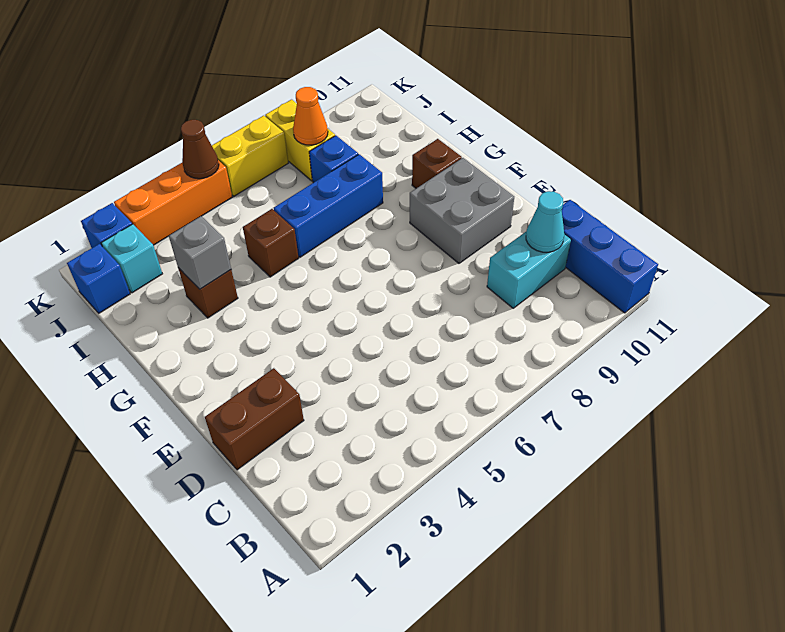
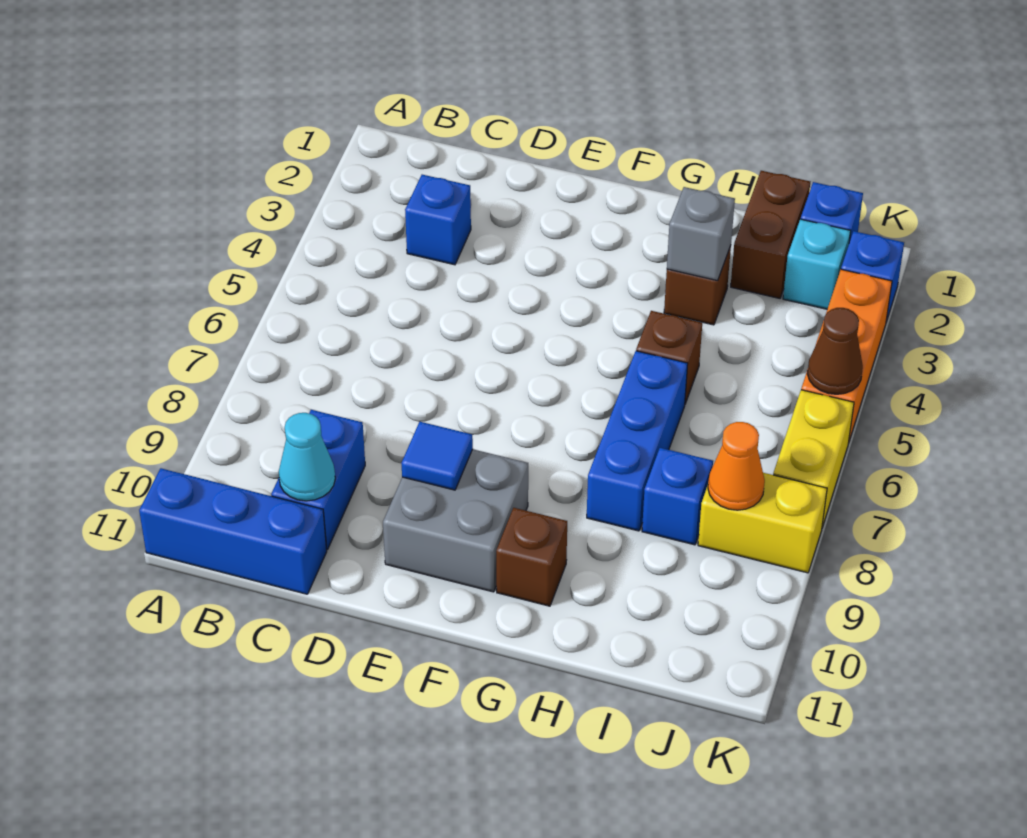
none -> blue brick C3 level 1
cyan brick C9:C10 level 1 -> blue brick C9:C10 level 1
brown brick D1:D2 level 1 -> brown brick I1:I2 level 1
none -> blue tile E9 level 2

